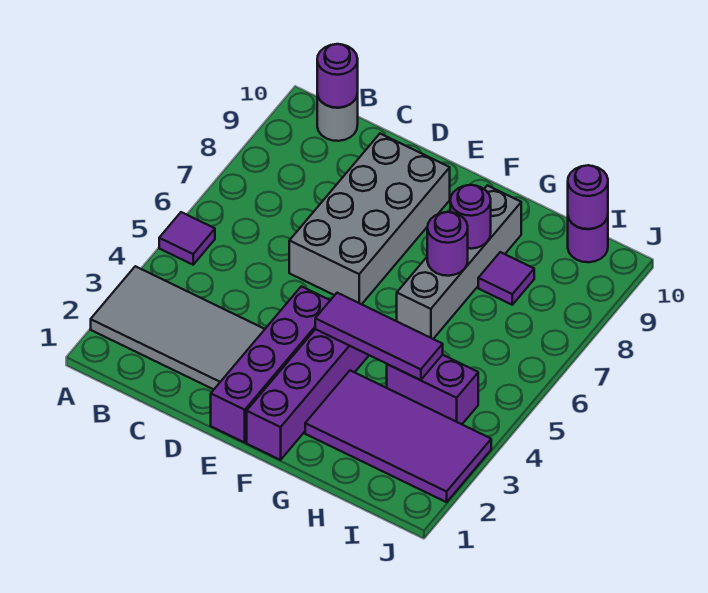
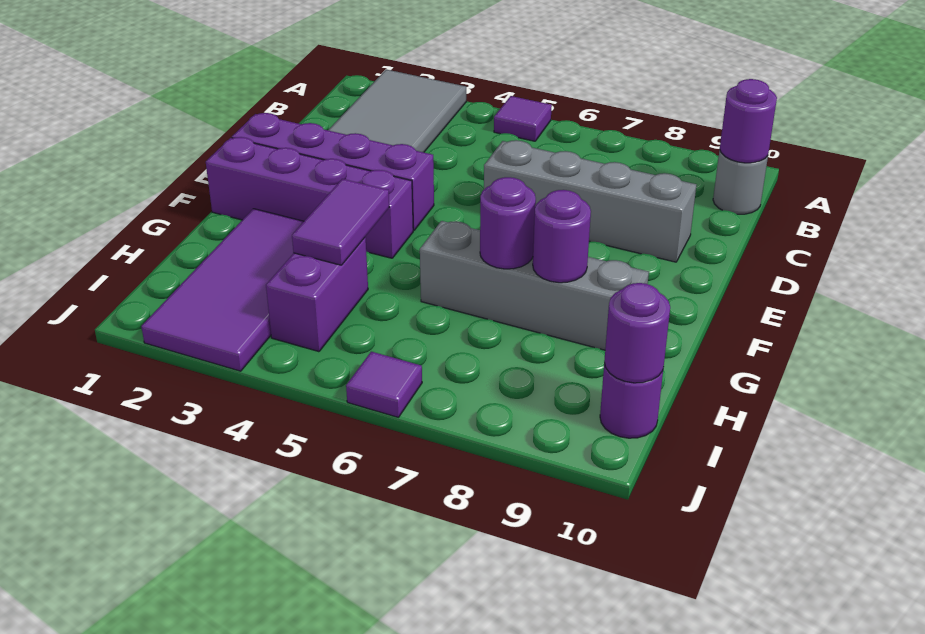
grey brick D6:E9 level 1 -> grey brick D6:D9 level 1
purple tile F4:H4 level 2 -> purple tile G4:H4 level 2
purple tile H8 level 1 -> purple tile J6 level 1

